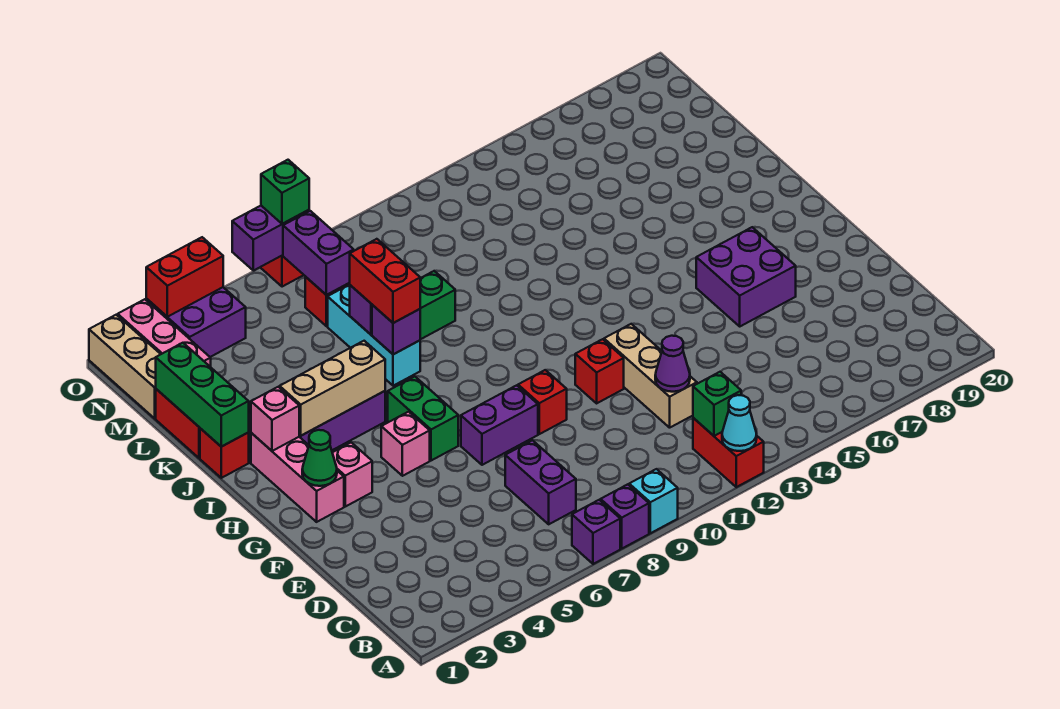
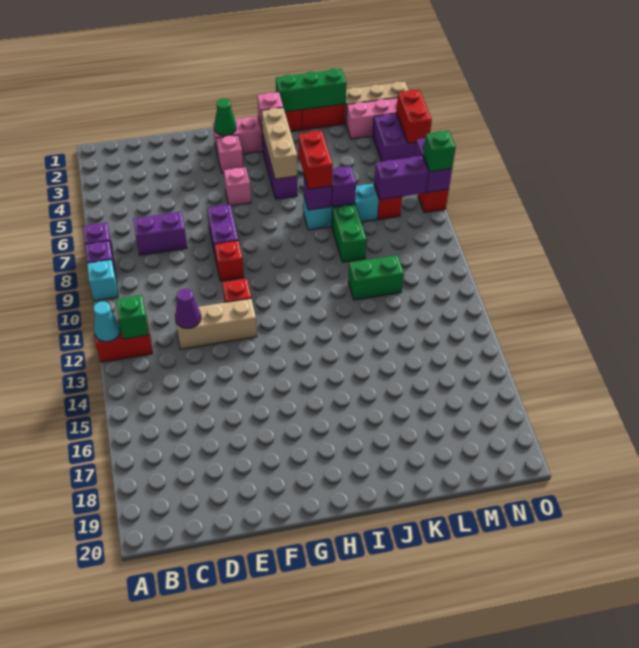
purple brick F16:G17 level 1 -> none
green brick G6:H6 level 1 -> green brick K11:L11 level 1
red brick J7:K7 level 3 -> red brick J6:J7 level 3

